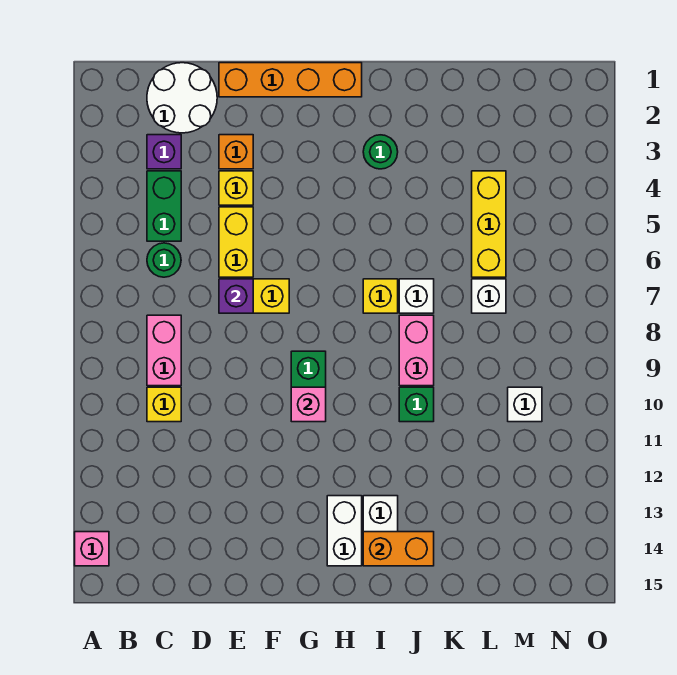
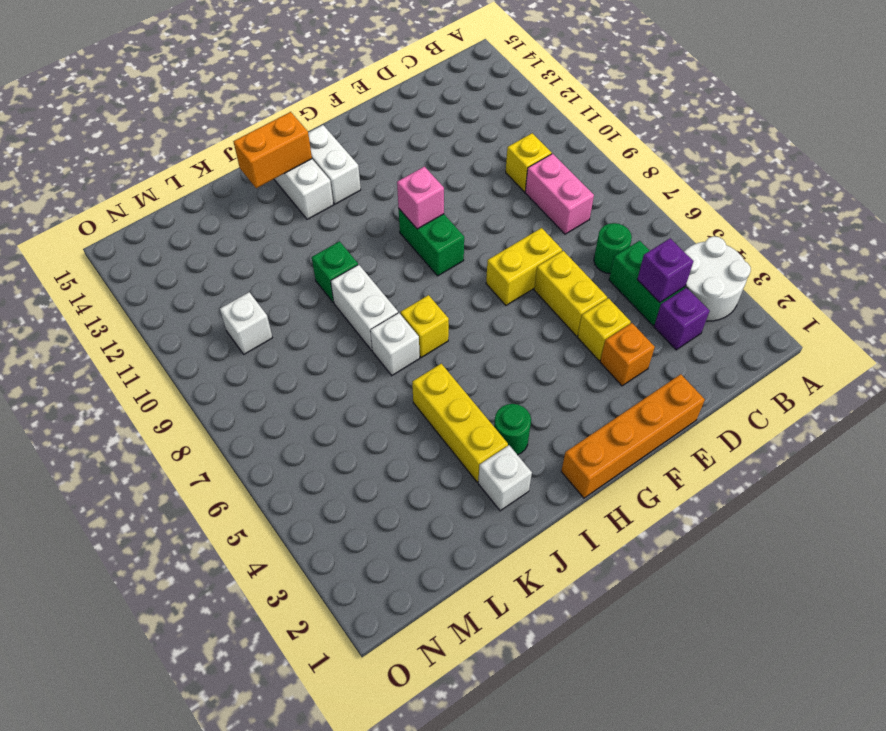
pink brick A14 level 1 -> none
white round brick C1:D2 level 1 -> white round brick A3:B4 level 1
purple brick E7 level 2 -> purple brick C4 level 2
pink brick J8:J9 level 1 -> white brick J8:J9 level 1
yellow brick L4:L6 level 1 -> yellow brick J3:J5 level 1
white brick L7 level 1 -> white brick J2 level 1

